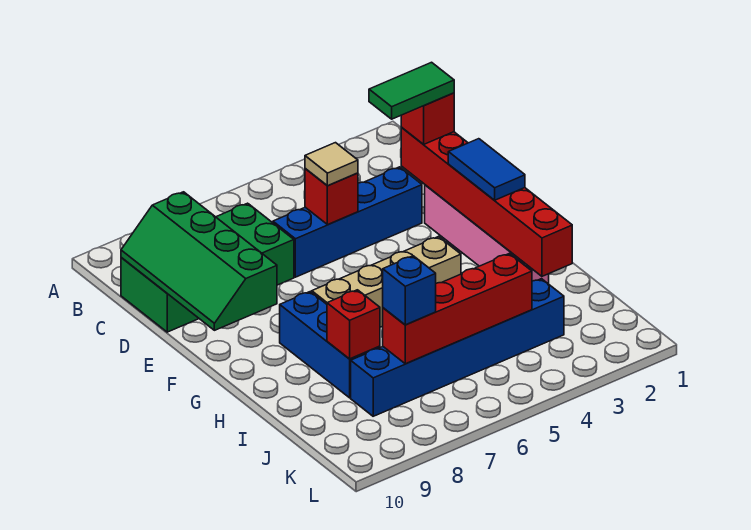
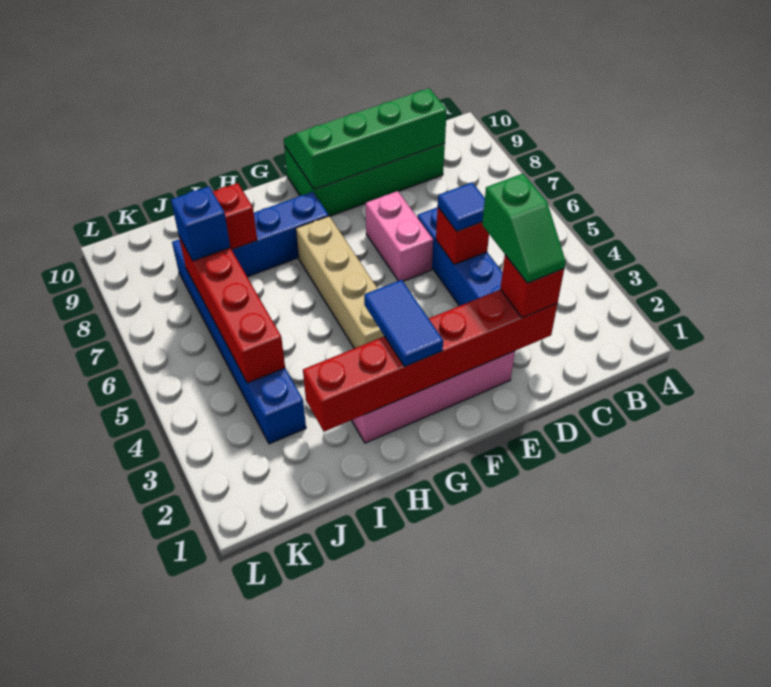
green brick C7:D10 level 1 -> green brick C9:F10 level 1
green tile D2:D3 level 4 -> green slope D2:D3 level 4 top 3
tan tile D5 level 3 -> blue tile D5 level 3
none -> pink brick E6:E7 level 1
blue tile F2:G2 level 3 -> blue tile G2:G3 level 3

